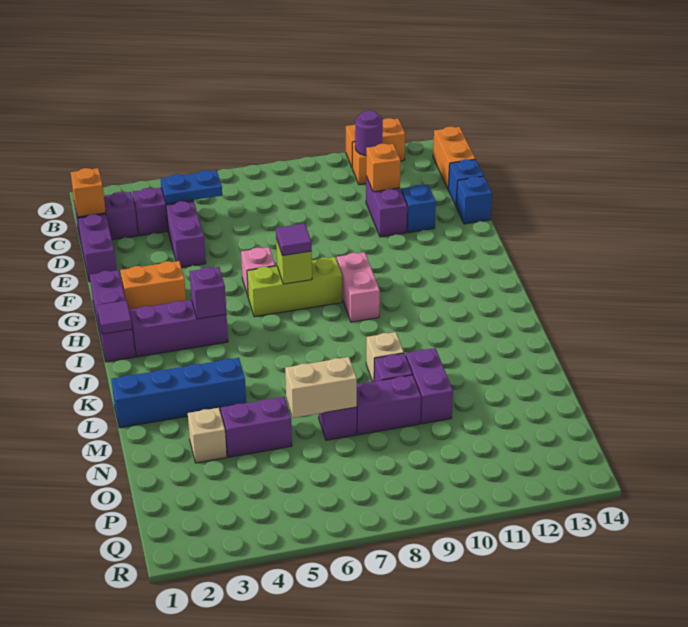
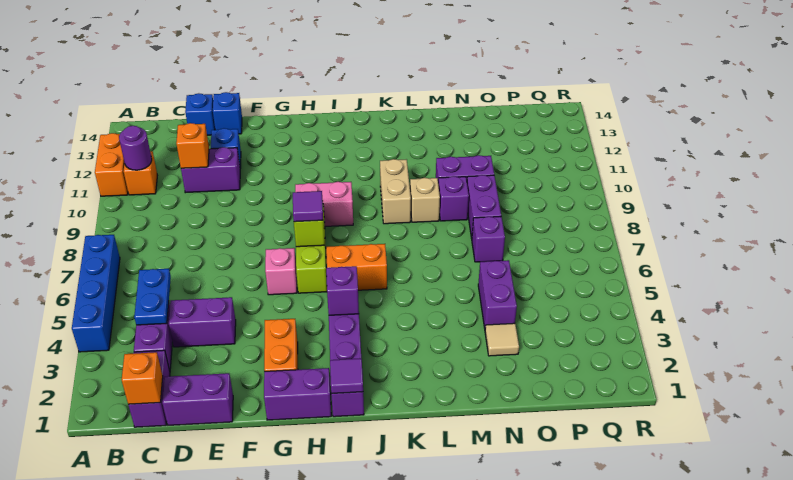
orange brick B14:C14 level 1 -> orange brick I6:J6 level 1
blue brick L1:L4 level 1 -> blue brick A4:A7 level 1
tan brick N3 level 1 -> tan tile N3 level 1
tan brick N6:N7 level 2 -> tan brick K9:K10 level 1

